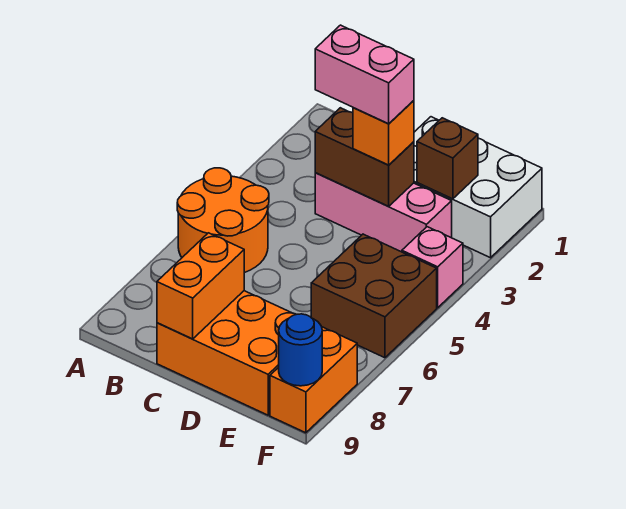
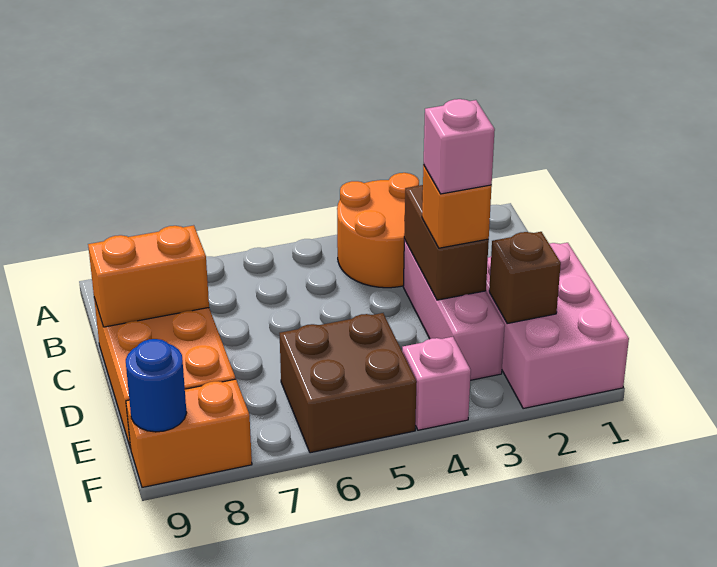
orange round brick A5:B6 level 1 -> orange round brick A3:B4 level 1
pink brick C3:D3 level 4 -> pink brick D3 level 4
white brick D1:F2 level 1 -> pink brick D1:F2 level 1

